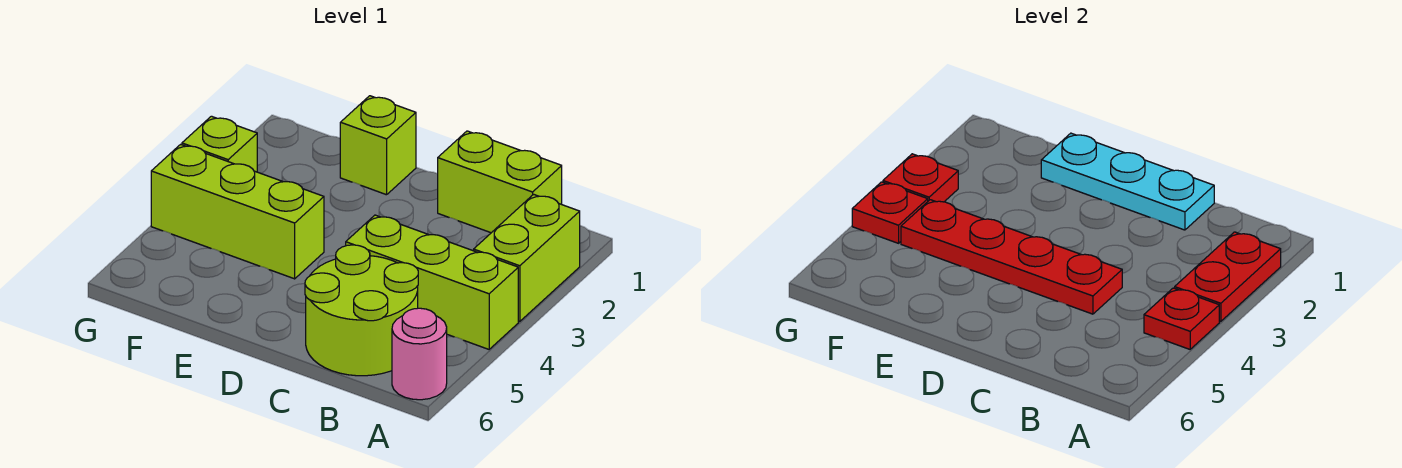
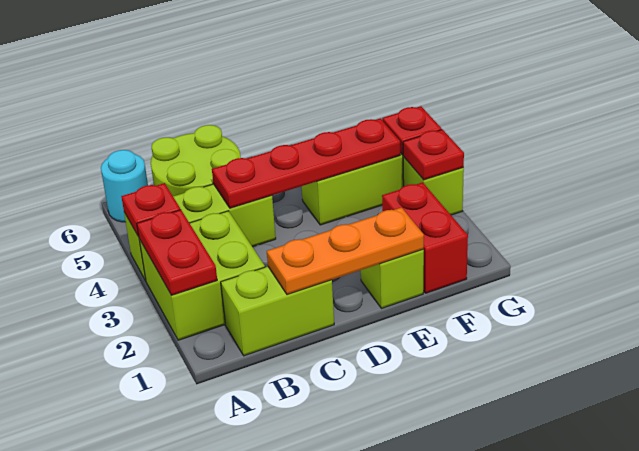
lime brick A2:A3 level 1 -> lime brick A2:B3 level 1
pink round brick A6 level 1 -> cyan round brick A6 level 1
cyan plate C1:E1 level 2 -> orange plate C1:E1 level 2
none -> red brick F1:F2 level 1

